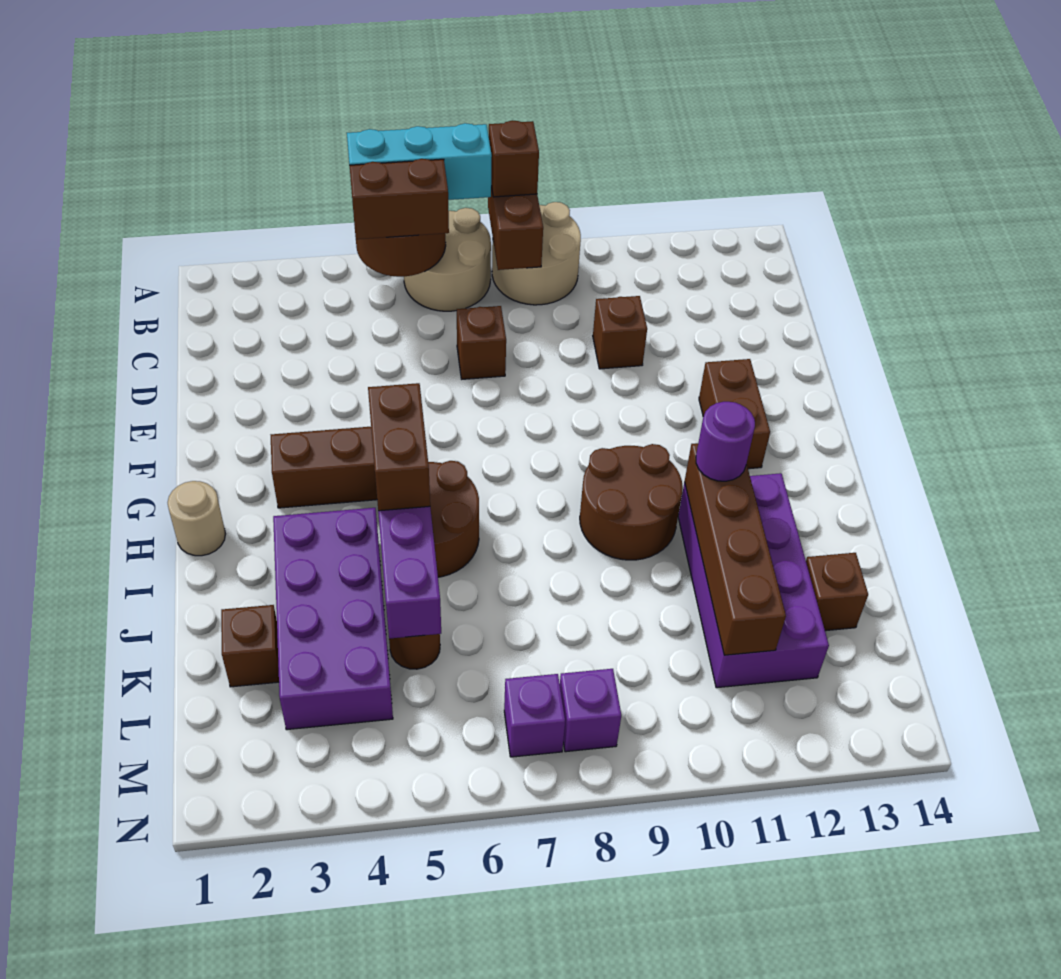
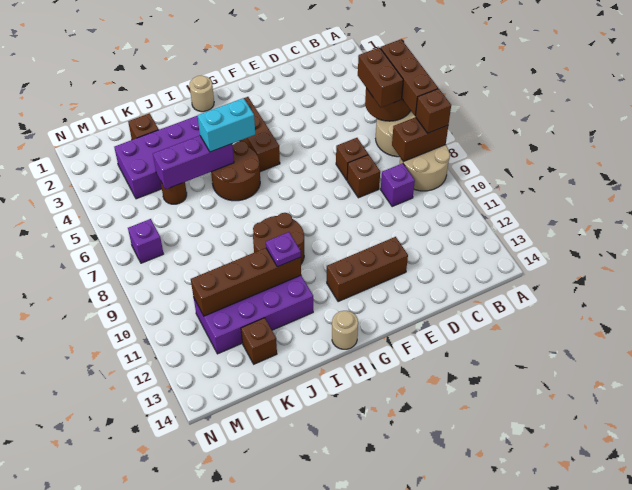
cyan brick A5:A7 level 3 -> brown brick A5:A7 level 3
brown brick D10 level 1 -> brown brick D8 level 1
brown brick F12:G12 level 1 -> brown brick E12:G12 level 1
brown brick H5:I5 level 3 -> cyan brick H5:I5 level 3
none -> tan round brick H14 level 1
purple round brick I11 level 3 -> purple plate I11 level 3
purple brick M8 level 1 -> purple brick C9 level 1

